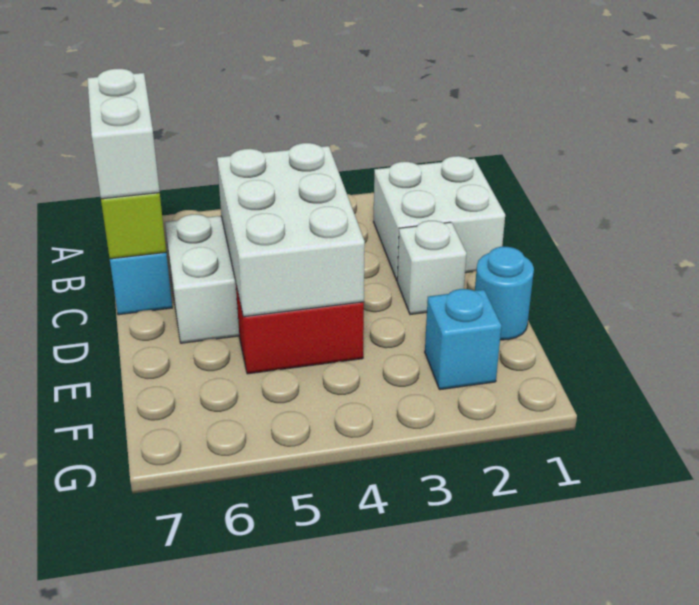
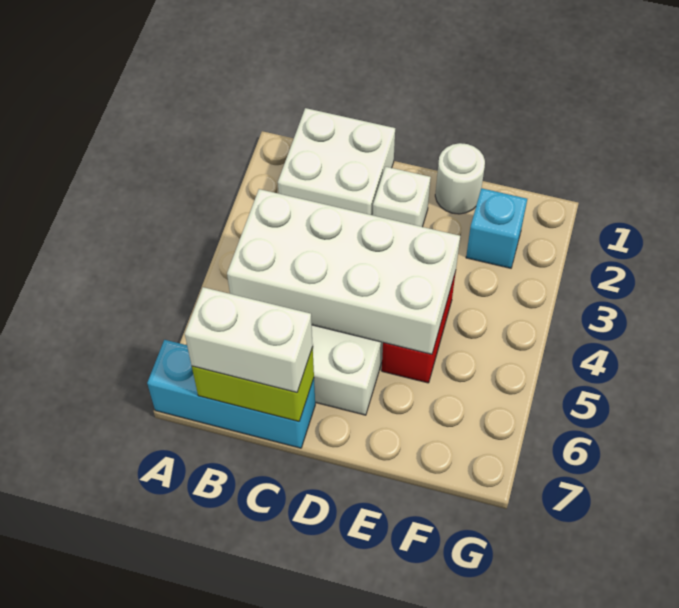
white brick C4:E5 level 2 -> white brick B4:E5 level 2
cyan round brick E1 level 1 -> white round brick E1 level 1

